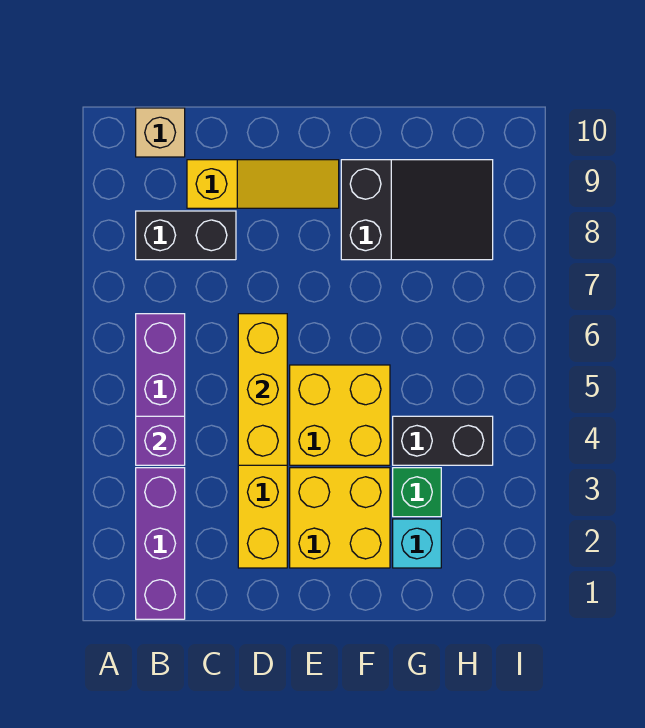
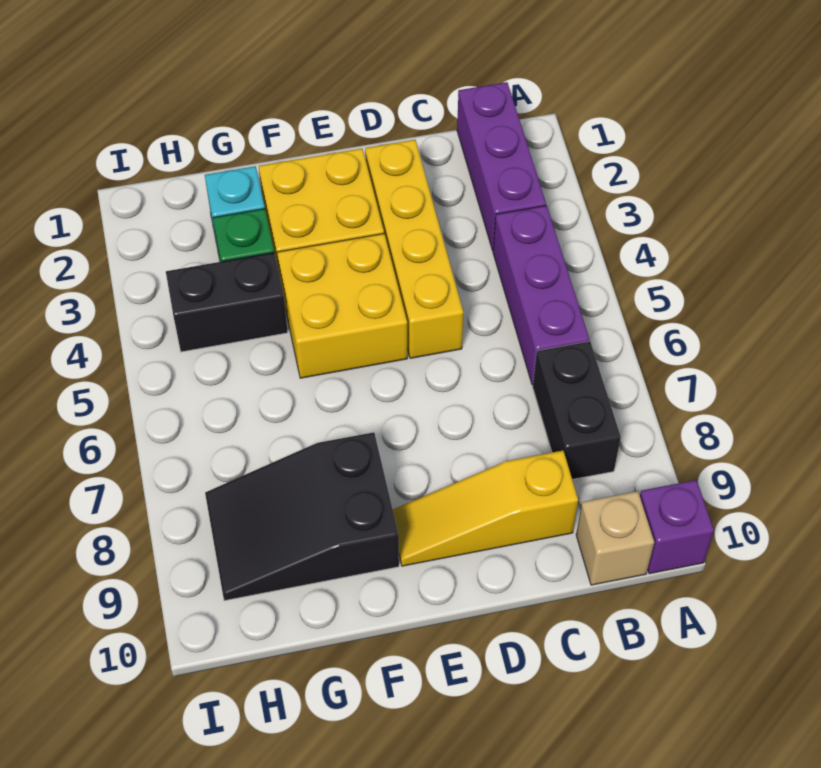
purple brick B4 level 2 -> purple brick A10 level 1
black brick B8:C8 level 1 -> black brick B7:B8 level 1
yellow brick D4:D6 level 2 -> none

